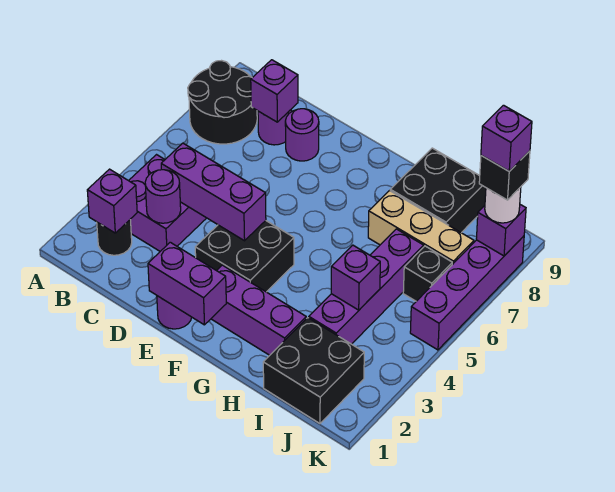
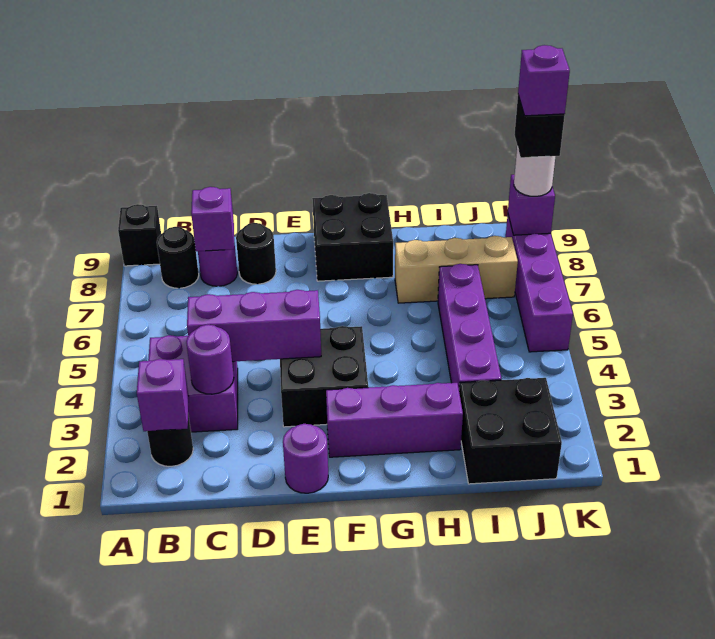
black round brick A7:B8 level 1 -> black round brick B8 level 1
purple round brick D8 level 1 -> black round brick D8 level 1
purple brick E1:F1 level 2 -> none
black brick H8:I9 level 1 -> black brick F8:G9 level 1
purple brick I4 level 2 -> none
black brick J6 level 1 -> black brick A9 level 1

